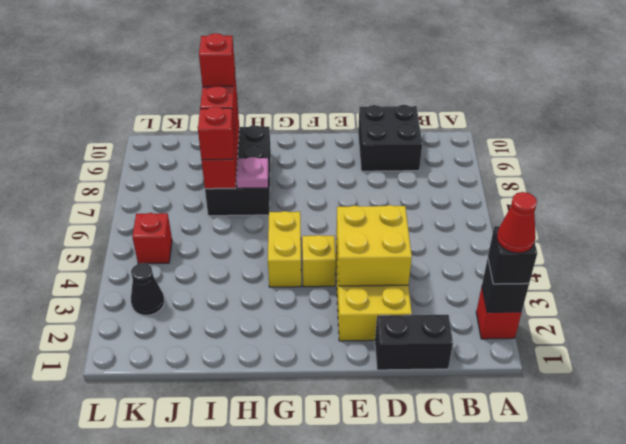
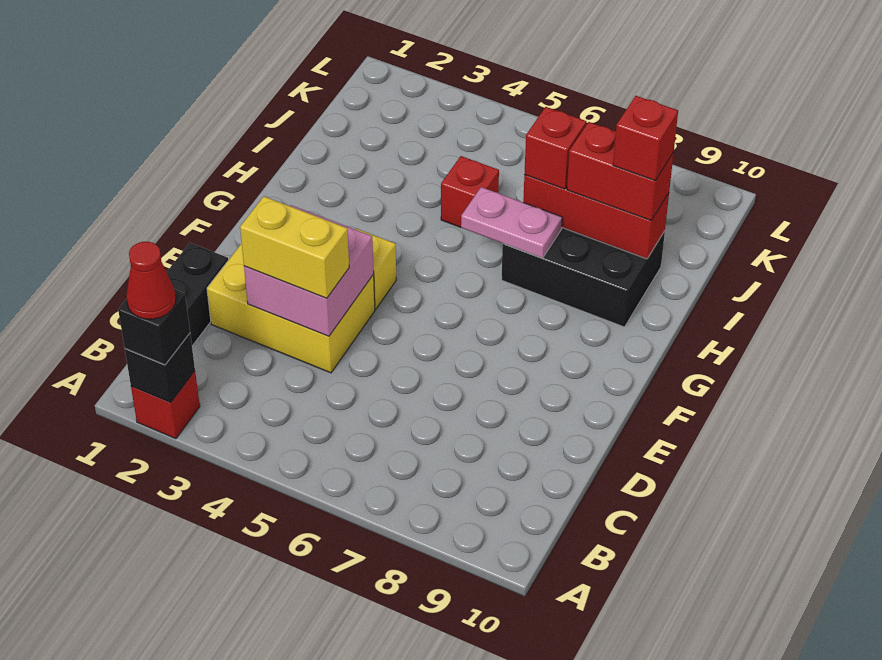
black brick C9:D10 level 1 -> none
yellow brick D3:E4 level 2 -> pink brick D3:E4 level 2
yellow brick G4:G5 level 1 -> yellow brick D3:D4 level 3
pink plate H7 level 2 -> pink plate H6:H7 level 2
black cone K3 level 1 -> none
red brick K5 level 1 -> red brick I5 level 1

